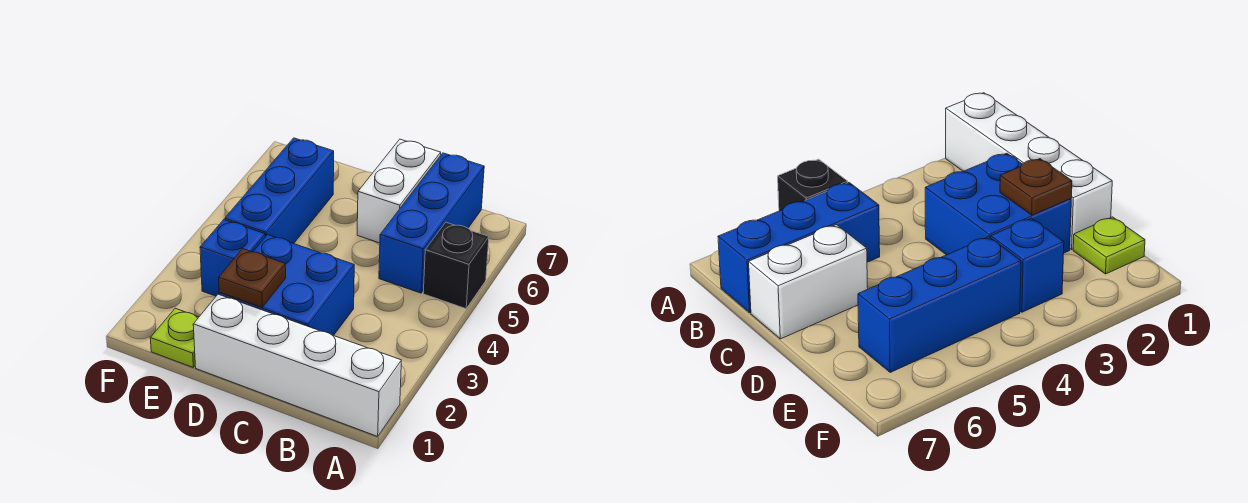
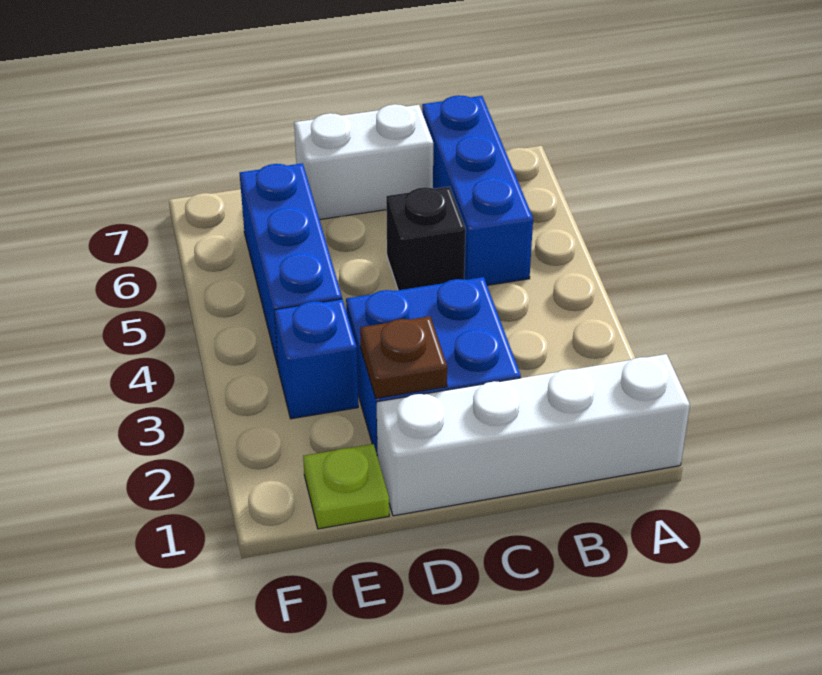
black brick A5 level 1 -> black brick C5 level 1
white brick C6:C7 level 1 -> white brick C7:D7 level 1

